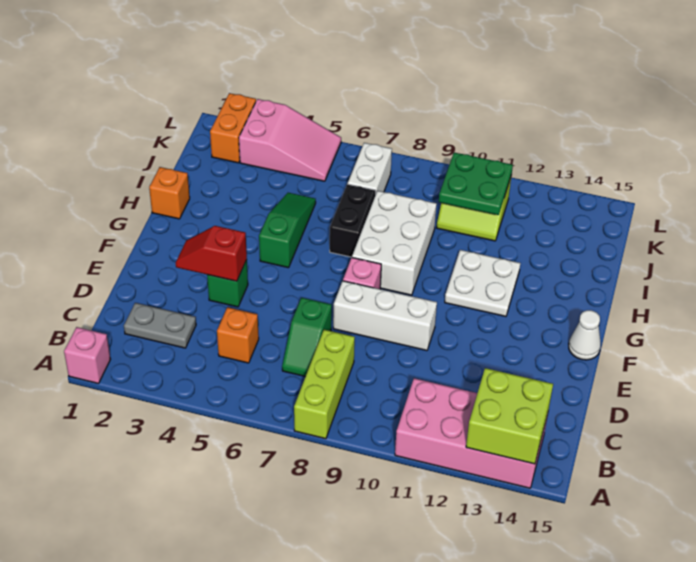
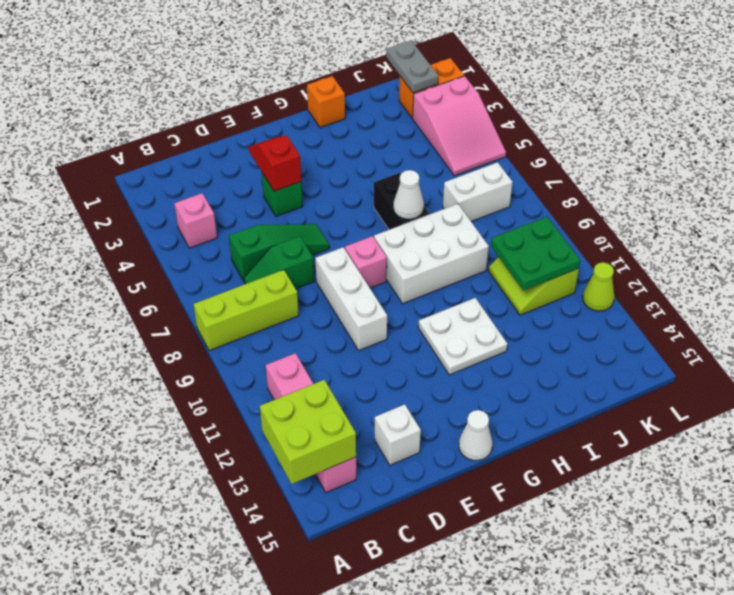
pink brick A1 level 1 -> pink brick B4 level 1
pink brick A11:B14 level 1 -> pink brick B11:B14 level 1
grey plate C2:C3 level 1 -> grey plate K1:K2 level 2
orange brick C5 level 1 -> none
none -> white brick D14 level 1
green slope G5:I5 level 1 top G -> green slope C6:E6 level 1 top C
black brick H7:I7 level 1 -> black brick H6:H7 level 1
none -> white cone H7 level 2
none -> lime cone L12 level 1

